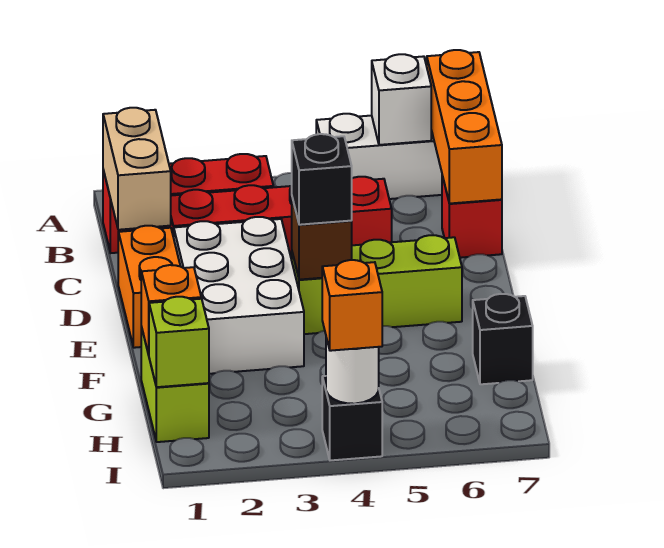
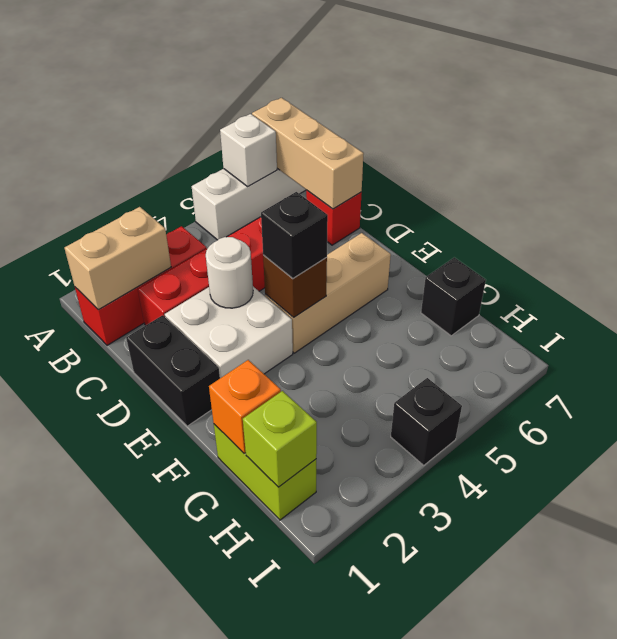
orange brick A7:C7 level 2 -> tan brick A7:C7 level 2
tan brick B1:C1 level 2 -> tan brick B1:B2 level 2
orange brick D1:E1 level 1 -> black brick D1:E1 level 1
white brick D2:F3 level 1 -> white brick D2:E3 level 1
lime brick E4:E6 level 1 -> tan brick E4:E6 level 1
white round brick I4 level 2 -> white round brick D3 level 2
orange brick I4 level 3 -> none

